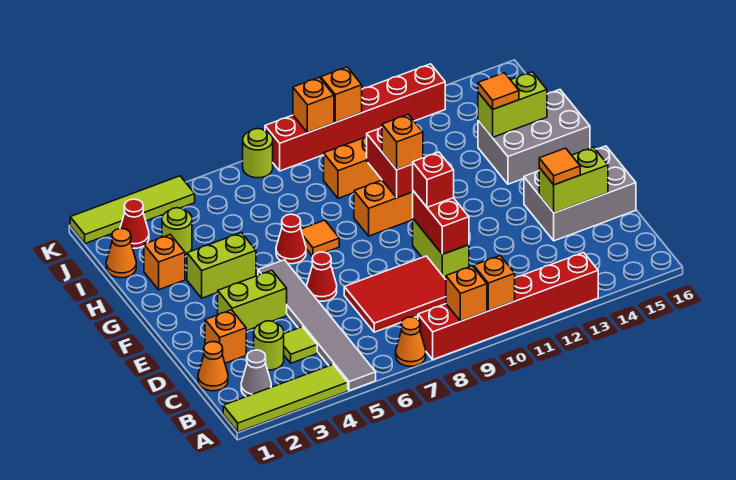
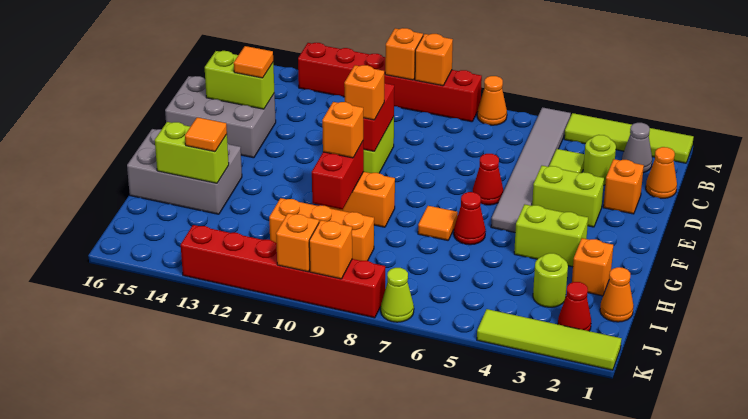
red tile C7:D9 level 1 -> none
red brick E10 level 3 -> orange brick E10 level 3
lime round brick K7 level 1 -> lime cone K7 level 1

